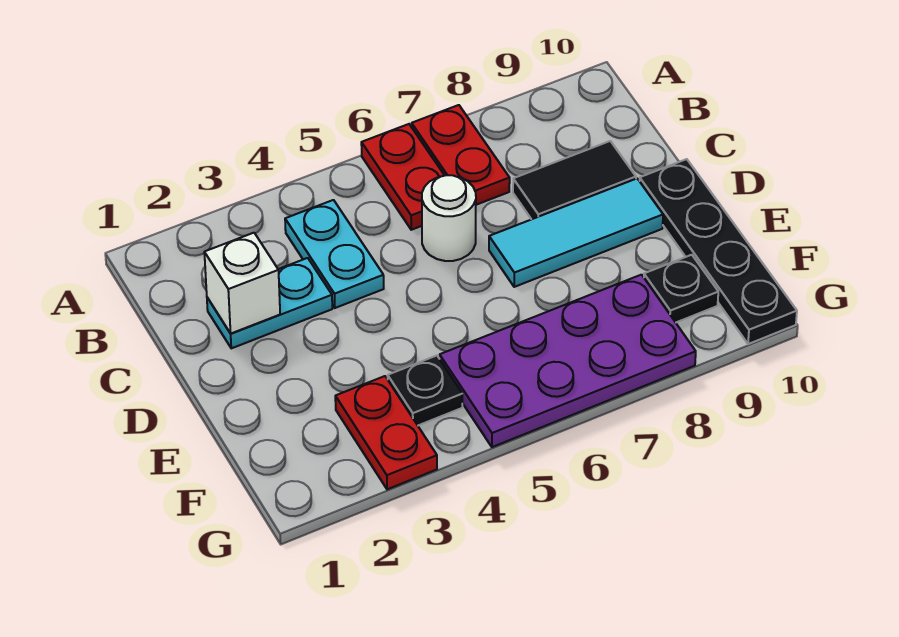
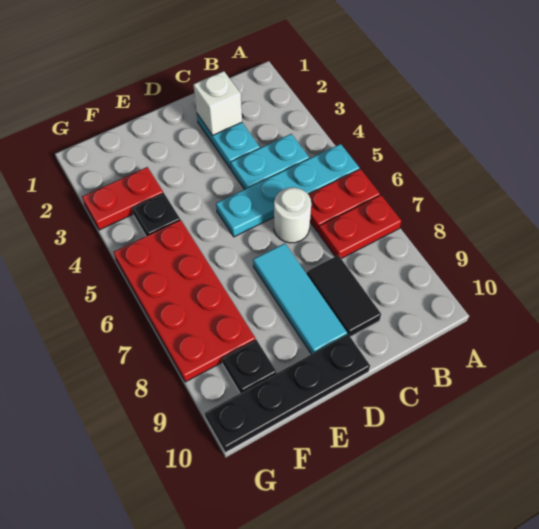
none -> cyan plate A5:D5 level 1
purple plate F5:G8 level 1 -> red plate F5:G8 level 1

